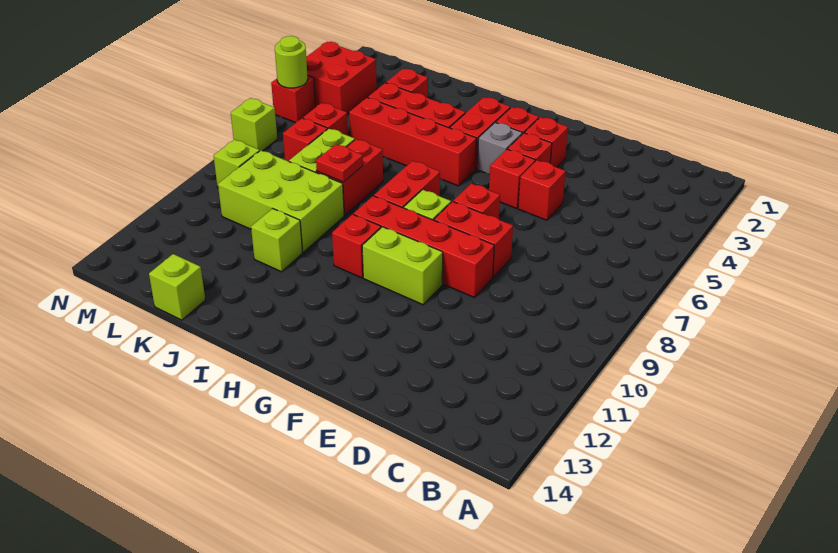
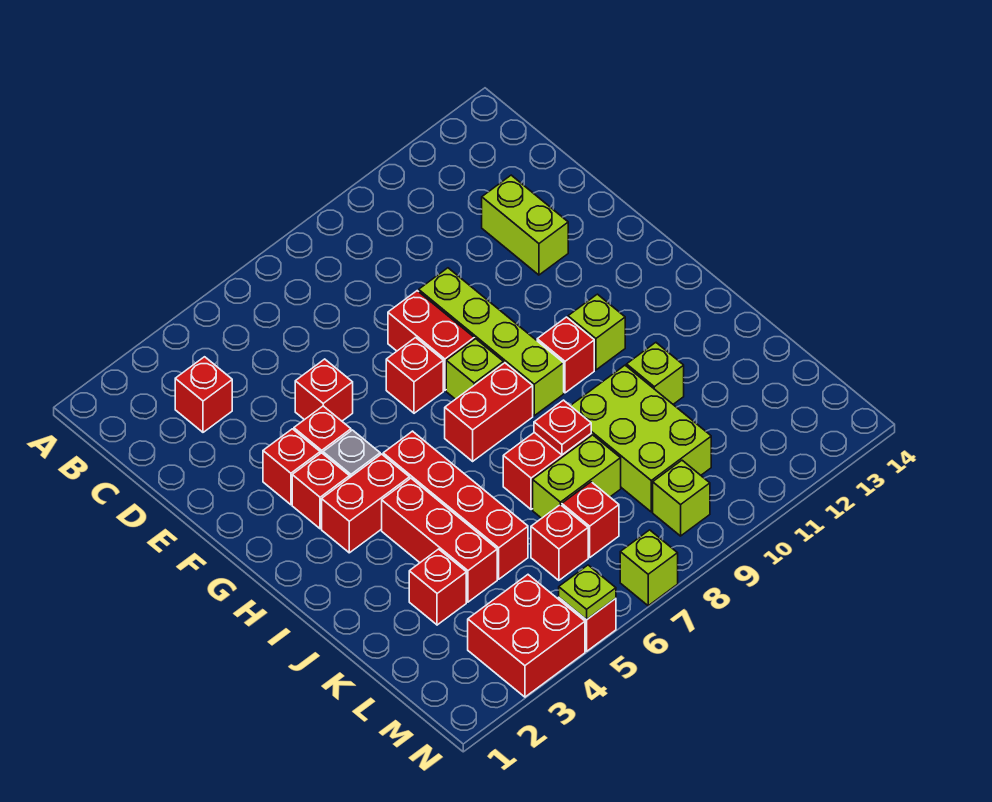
red brick E9:H9 level 1 -> lime brick E9:H9 level 1
red brick F5 level 1 -> red brick C3 level 1
lime brick F10:G10 level 1 -> lime brick D12:E12 level 1
lime brick K14 level 1 -> lime brick H11 level 1
lime round brick N5 level 2 -> lime plate N5 level 2

